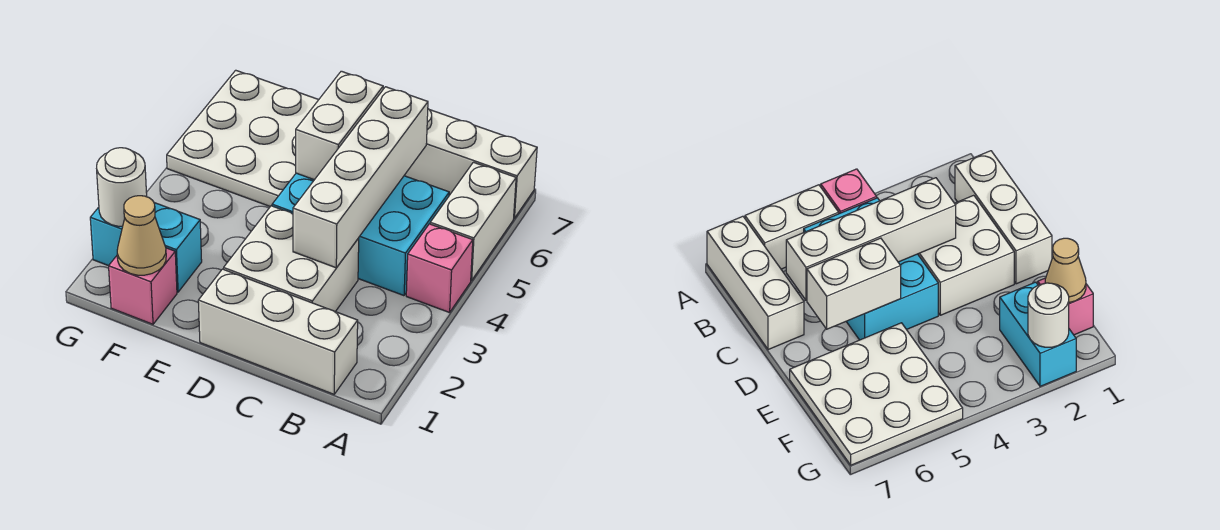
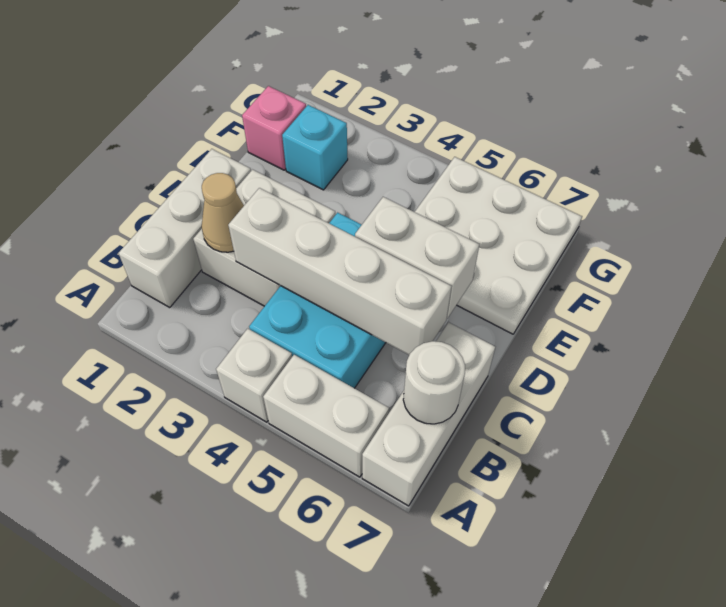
pink brick A4 level 1 -> white brick A4 level 1
tan cone F1 level 2 -> tan cone C2 level 2
cyan brick F2:G2 level 1 -> cyan brick F2 level 1
white round brick G2 level 2 -> white round brick B7 level 2

